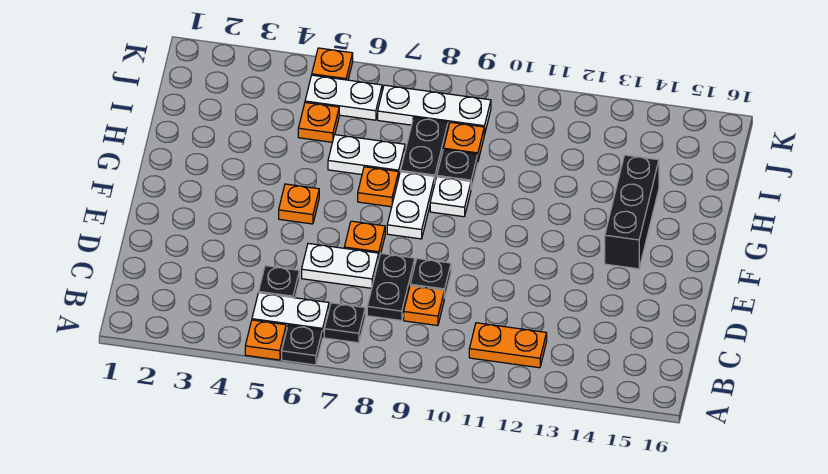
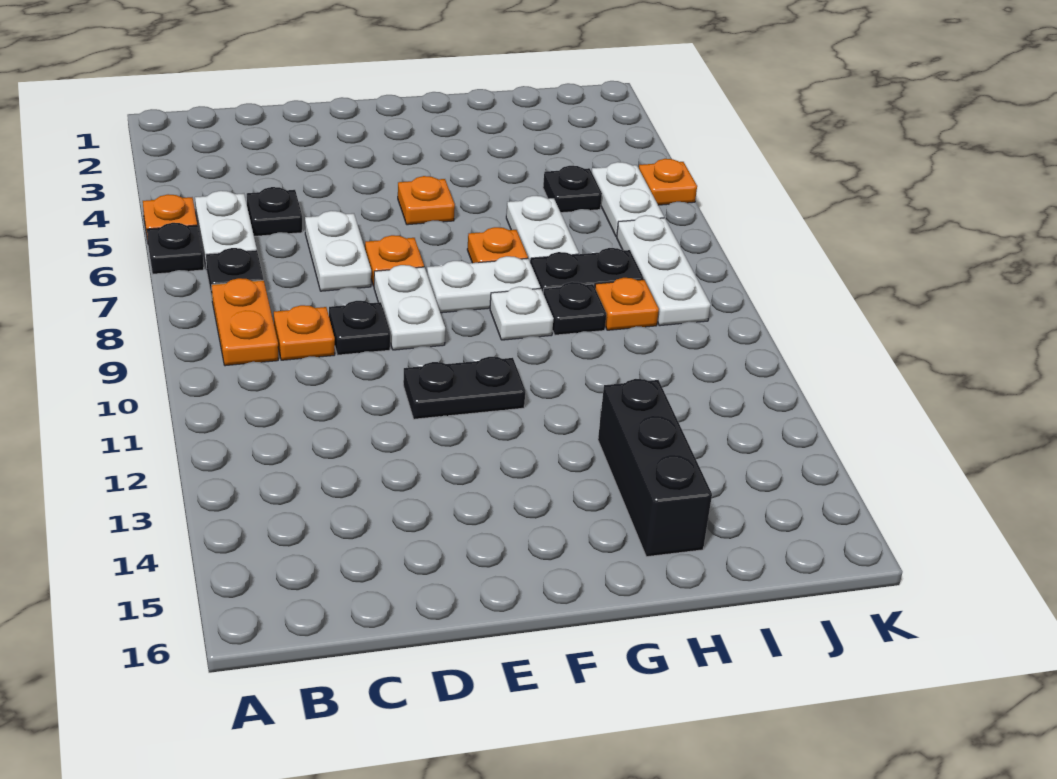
orange plate B11:B12 level 1 -> orange plate B8:B9 level 1
black plate C8:D8 level 1 -> black plate E11:F11 level 1
none -> white plate E8:E9 level 1
black brick F14:H14 level 1 -> black brick H13:H15 level 1
orange plate I5 level 1 -> black plate I5 level 1

